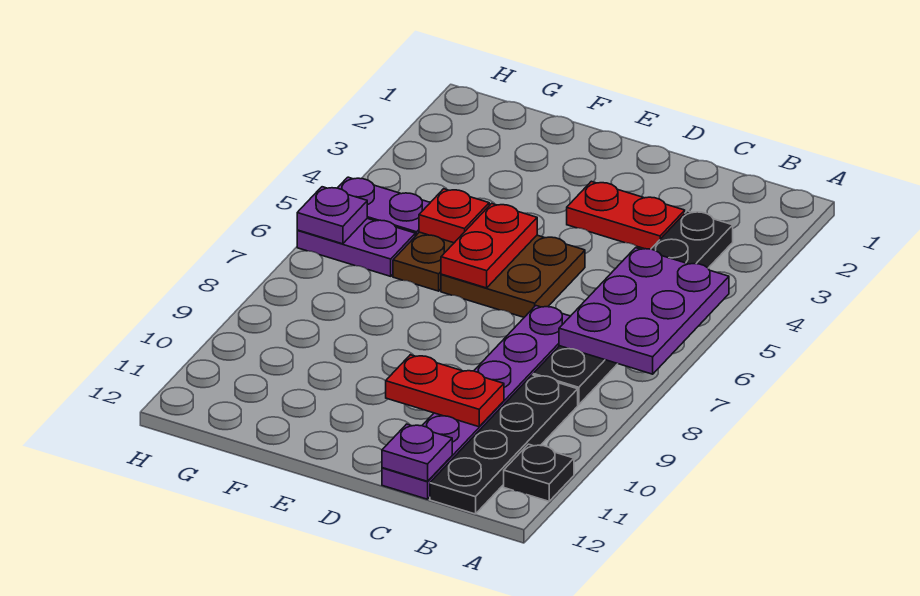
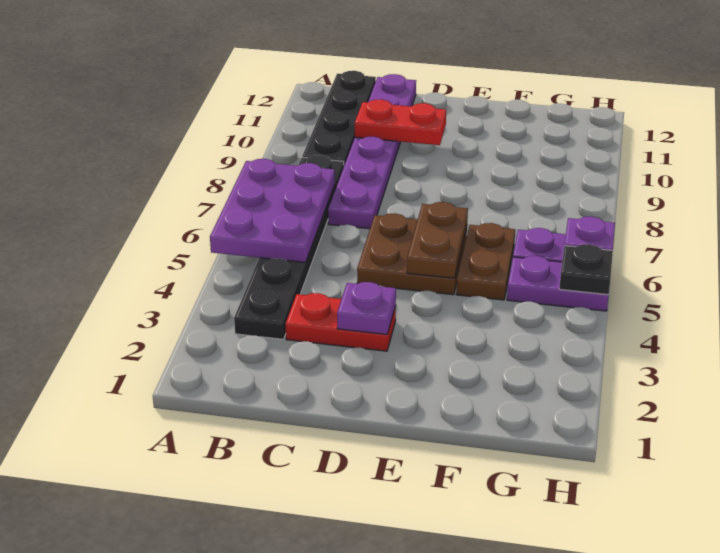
black plate A11 level 1 -> black plate H5 level 2
purple plate C12 level 2 -> purple plate D3 level 2
red plate E5:E6 level 2 -> brown plate E5:E6 level 2
red plate F5 level 2 -> none

